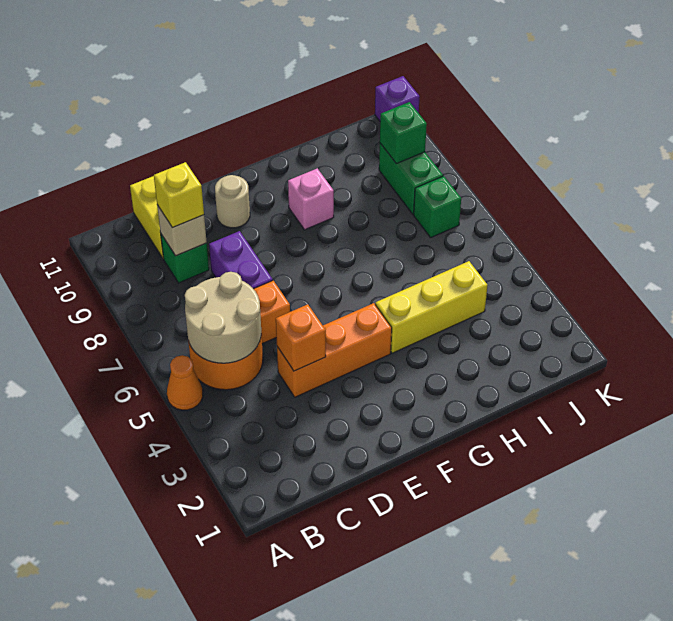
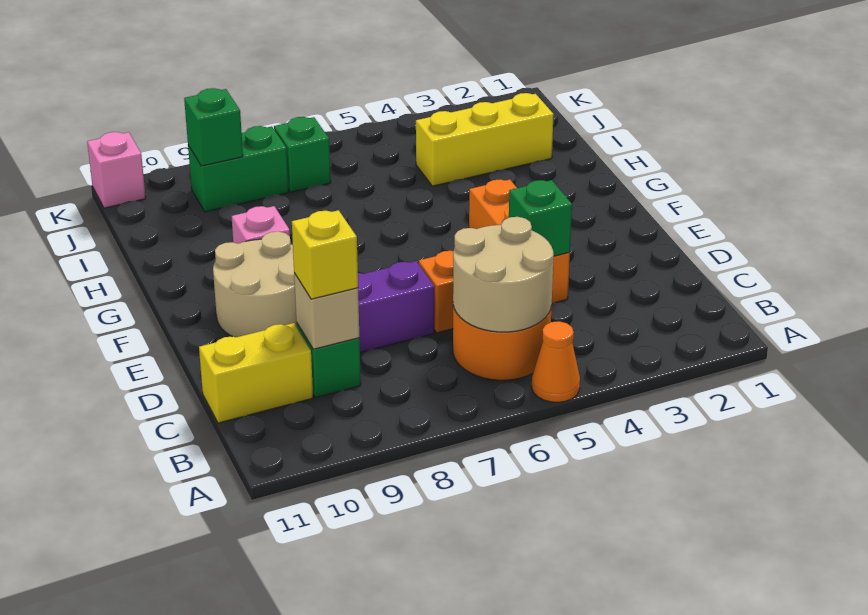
orange brick D4 level 2 -> green brick D4 level 2
tan round brick E10 level 1 -> tan round brick E9:F10 level 1
yellow brick G4:I4 level 1 -> yellow brick I2:I4 level 1
purple brick K11 level 1 -> pink brick K11 level 1

